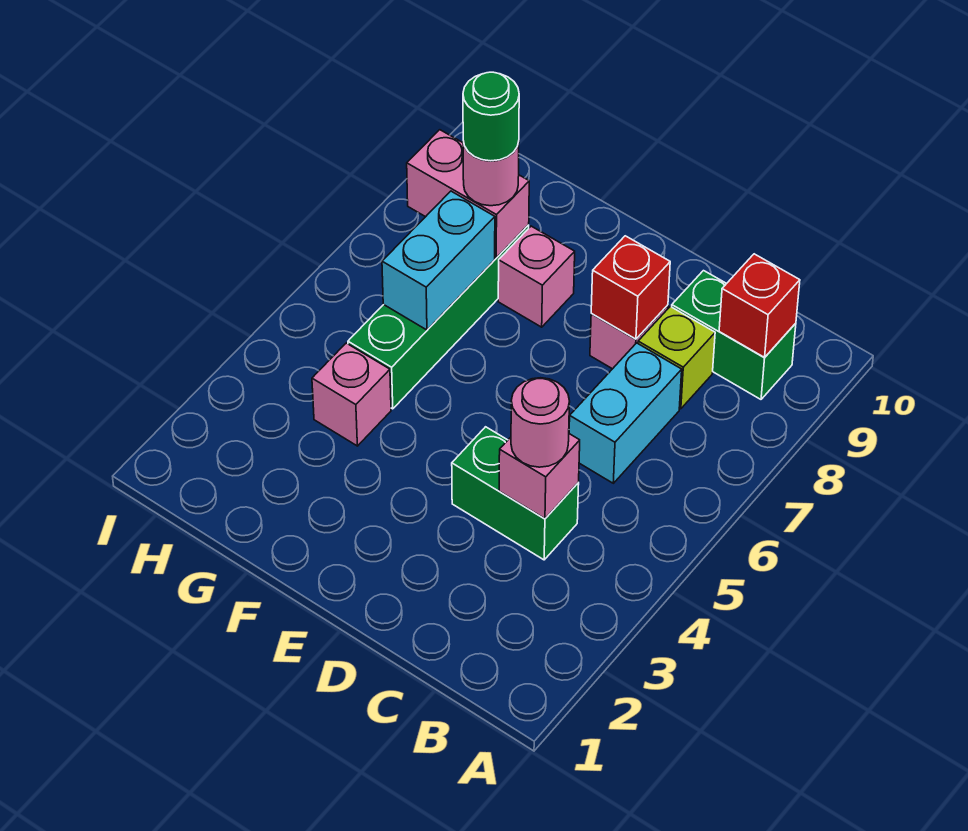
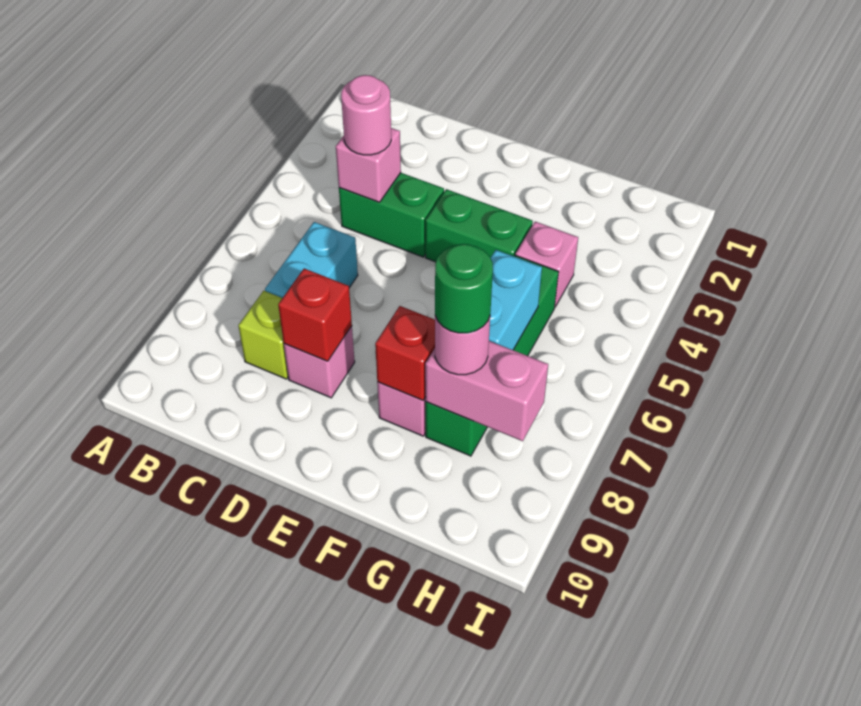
green brick B9:C9 level 1 -> green brick E4:F4 level 1
red brick B9 level 2 -> red brick F8 level 2

